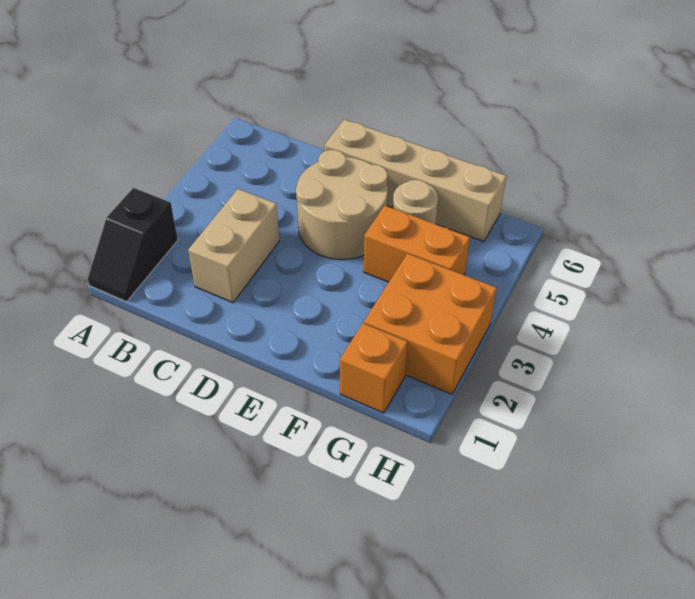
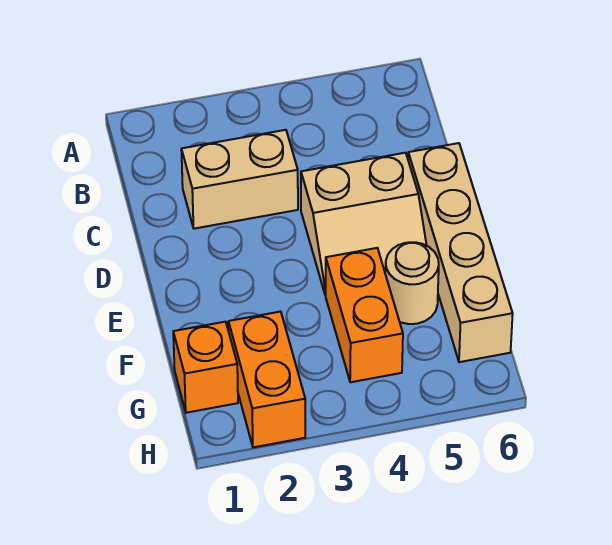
black slope A1:A2 level 1 top 2 -> none
tan round brick D4:E5 level 1 -> tan slope D4:E5 level 1 top D
orange brick G2:H3 level 1 -> orange brick G2:H2 level 1

